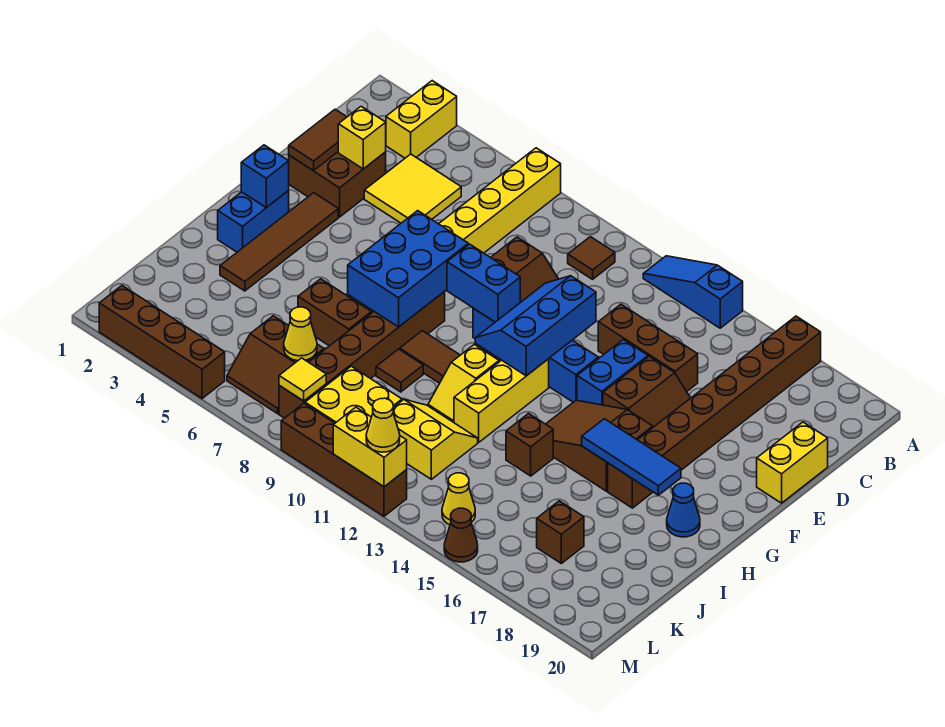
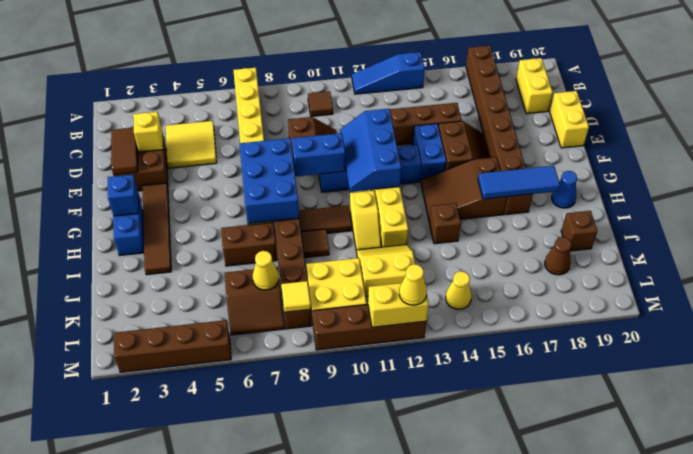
yellow brick A3:B3 level 1 -> yellow brick B19:C19 level 1
brown brick K17 level 1 -> brown brick J19 level 1
brown cone M15 level 1 -> brown cone K18 level 1

